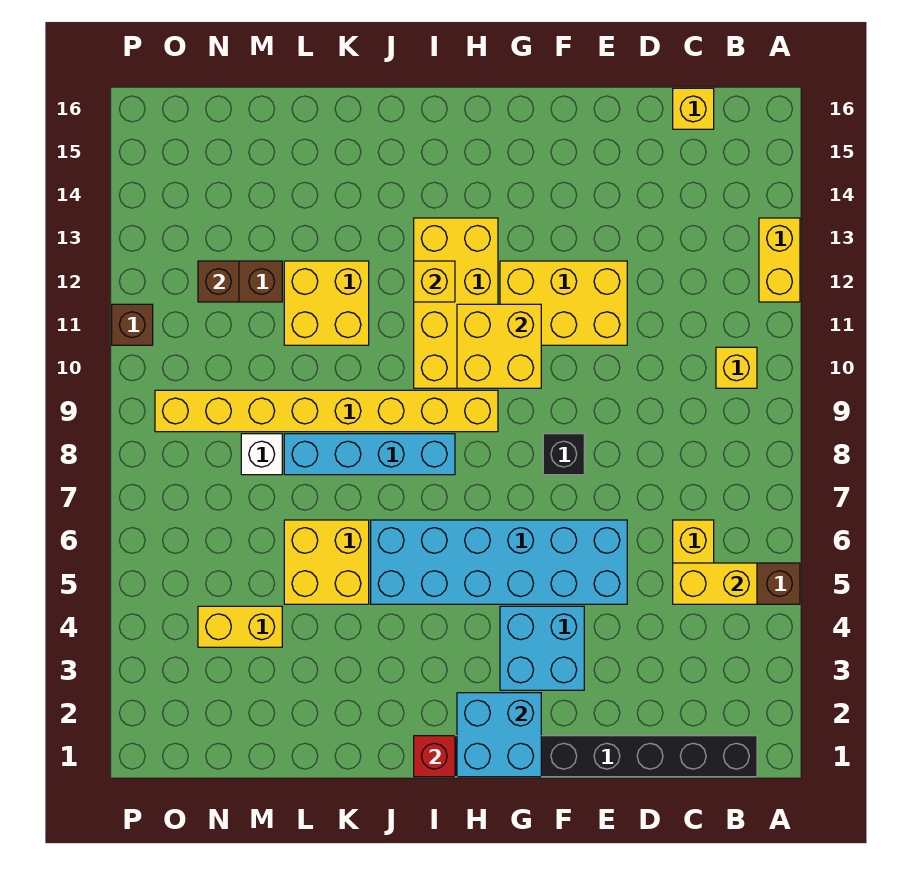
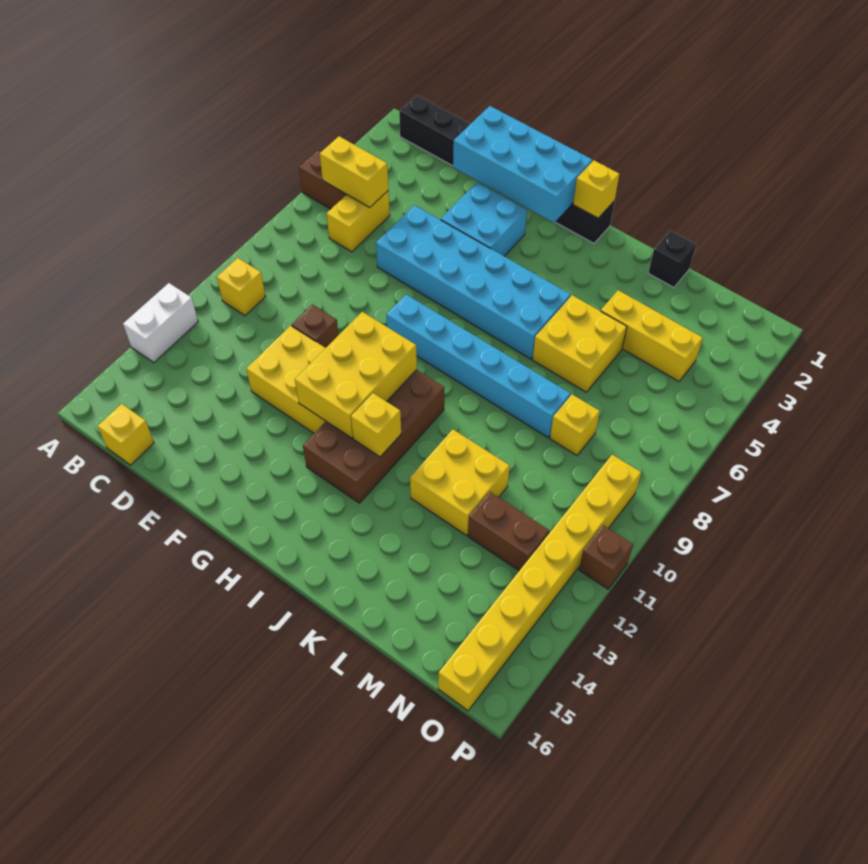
yellow brick A12:A13 level 1 -> white brick A12:A13 level 1
black brick F8 level 1 -> black brick L1 level 1
cyan brick G1:H2 level 2 -> cyan brick E1:H2 level 2
yellow brick G10:H11 level 2 -> yellow brick G10:H12 level 2
yellow brick H9:O9 level 1 -> yellow brick O9:O16 level 1
yellow brick H10:I13 level 1 -> brown brick H10:I13 level 1
red brick I1 level 2 -> yellow brick I1 level 2
cyan brick I8:L8 level 1 -> cyan brick G8:L8 level 1
yellow brick M4:N4 level 1 -> yellow brick L4:N4 level 1
white brick M8 level 1 -> yellow brick M8 level 1
brown brick N12 level 2 -> brown brick E10 level 1

